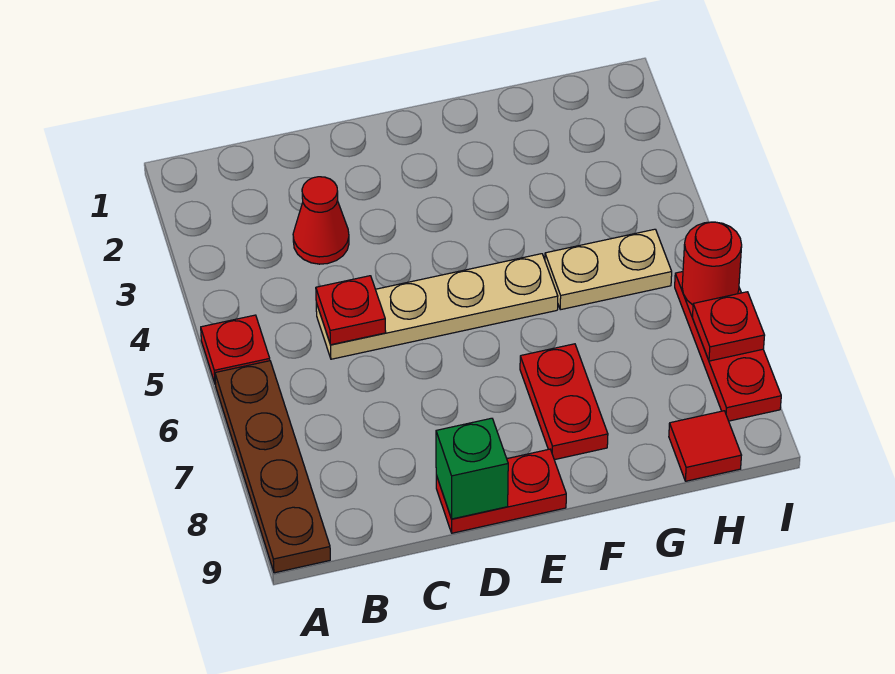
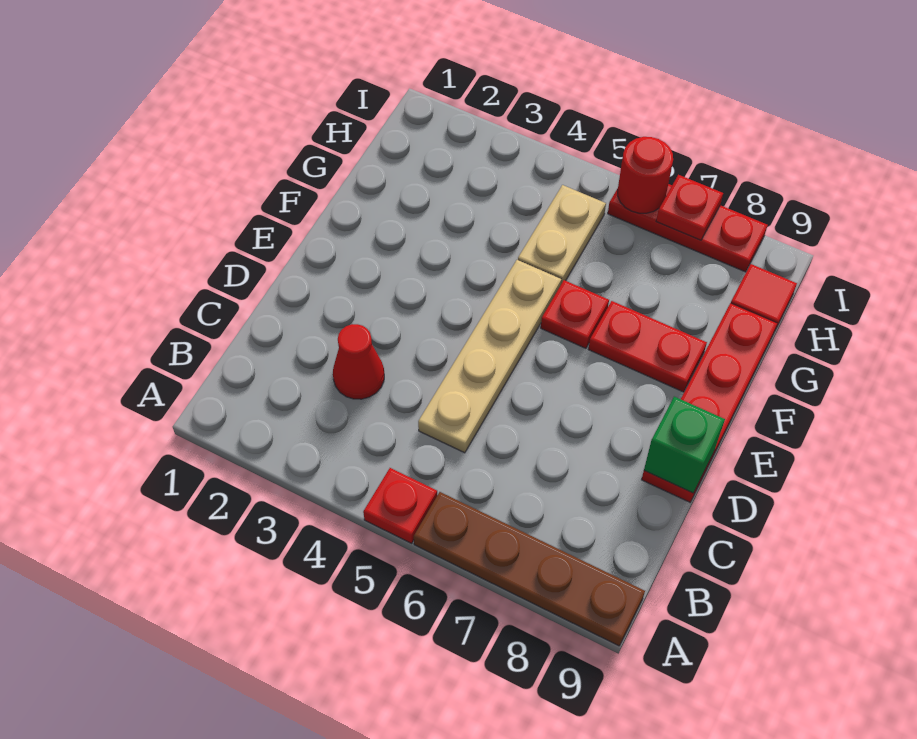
red plate C5 level 2 -> red plate F6 level 1
red plate D9:E9 level 1 -> red plate D9:G9 level 1

